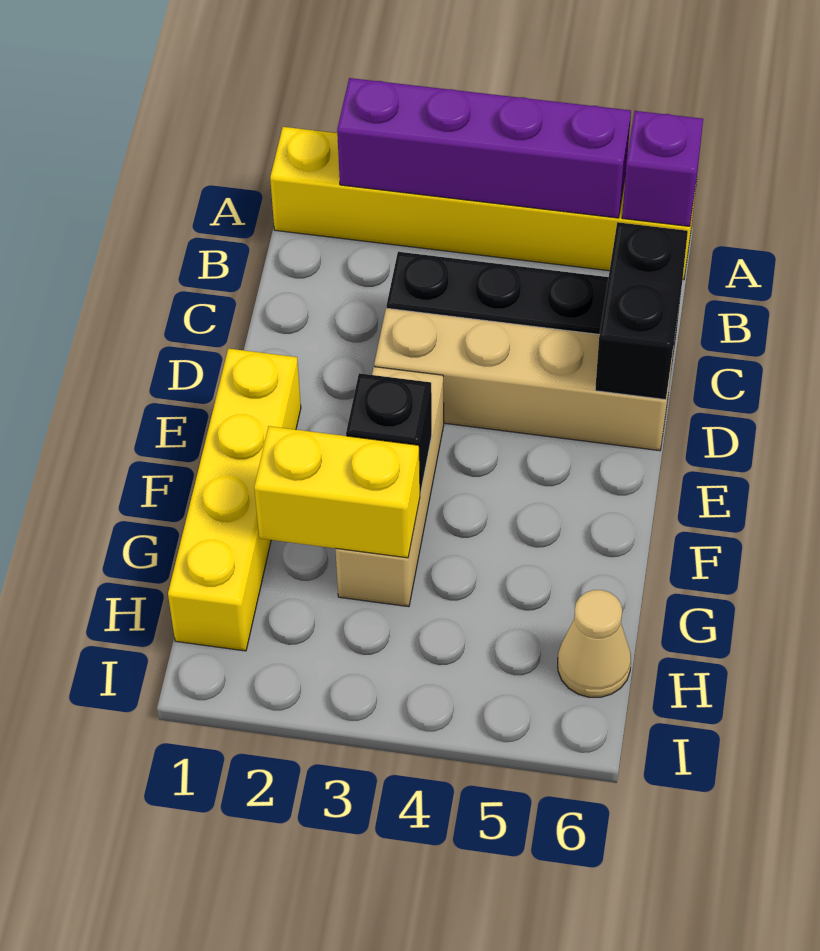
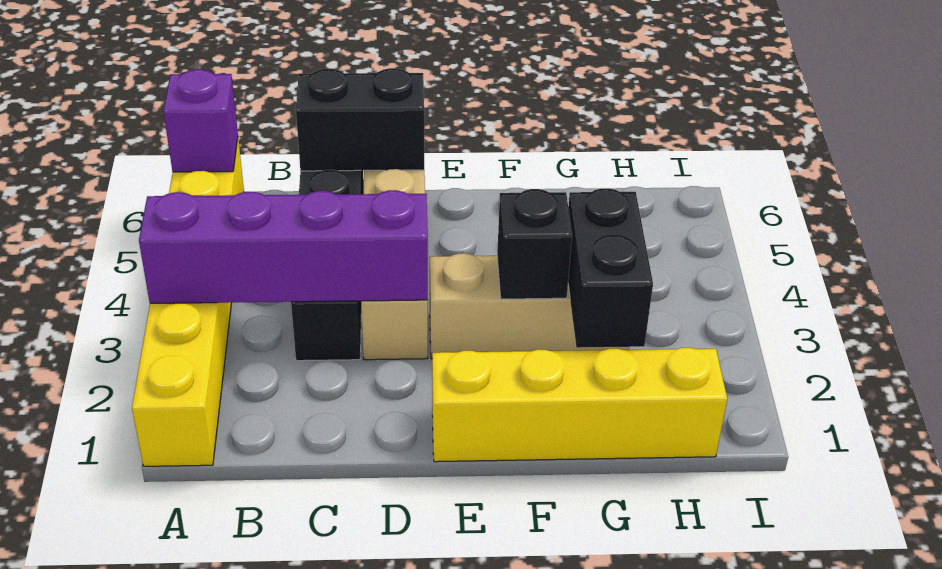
purple brick A2:A5 level 2 -> purple brick A3:D3 level 2
yellow brick G2:G3 level 2 -> black brick G2:G3 level 2
tan cone H6 level 1 -> none

